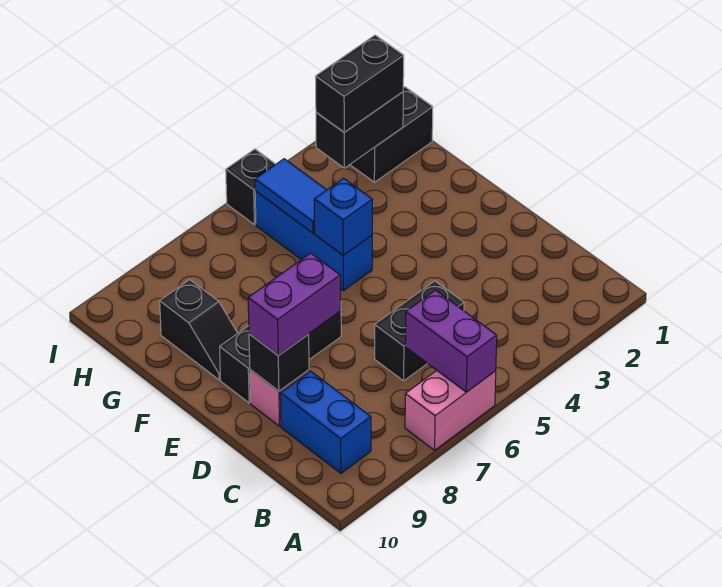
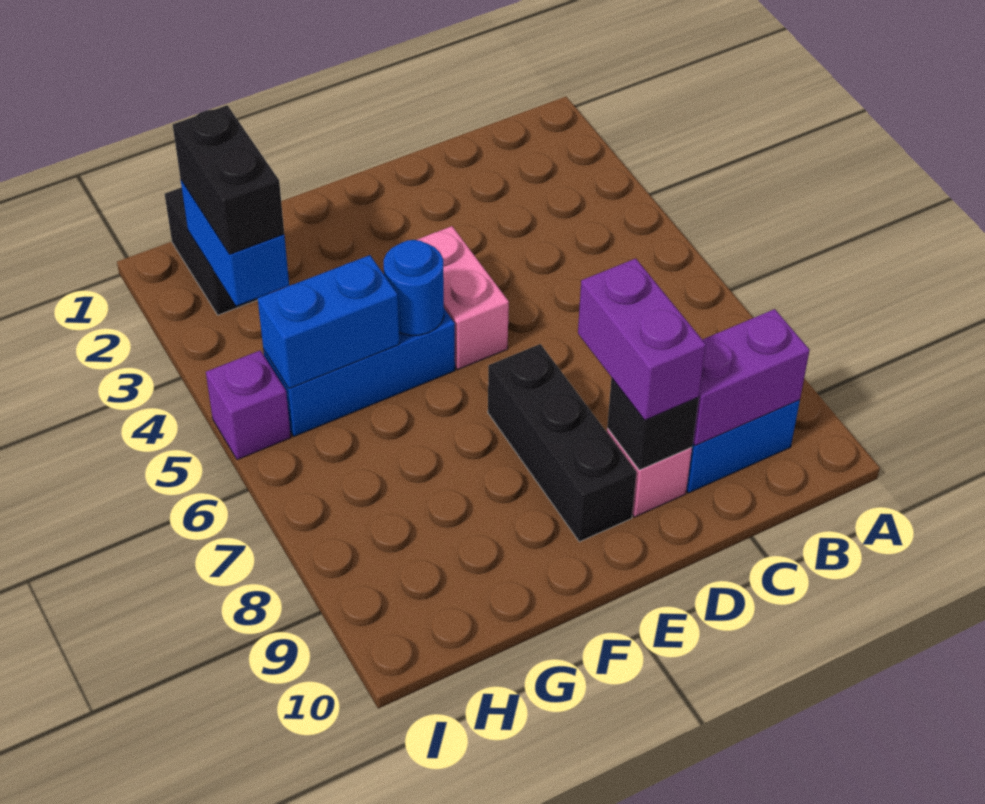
pink brick A6:A7 level 1 -> pink brick E4:E5 level 1
purple brick A6:B6 level 2 -> purple brick B9:C9 level 2
black brick C5:C6 level 1 -> none
blue brick F5 level 2 -> blue round brick F5 level 2
black slope F9:G9 level 1 top G -> none
blue tile G5:H5 level 2 -> blue brick G5:H5 level 2
black brick H2:H3 level 2 -> blue brick H2:H3 level 2
black brick I5 level 1 -> purple brick I5 level 1

